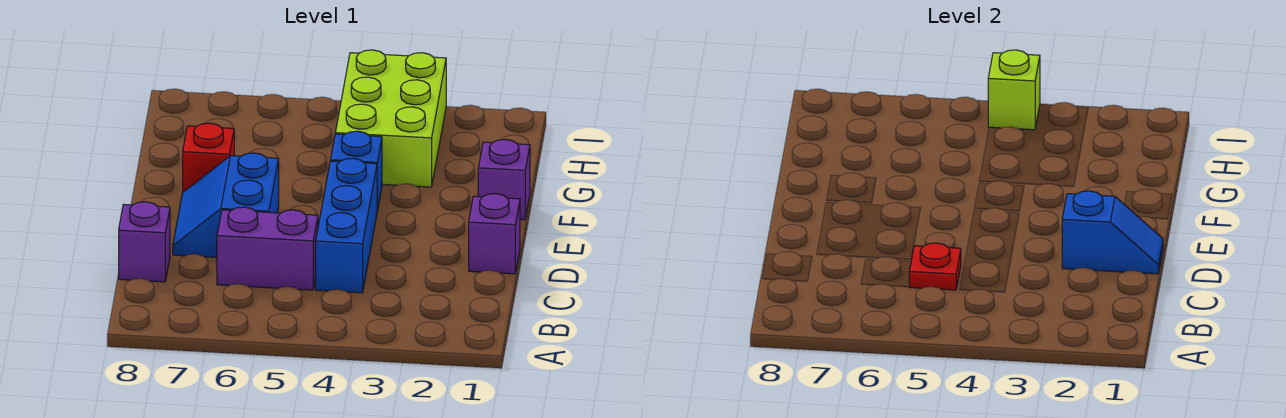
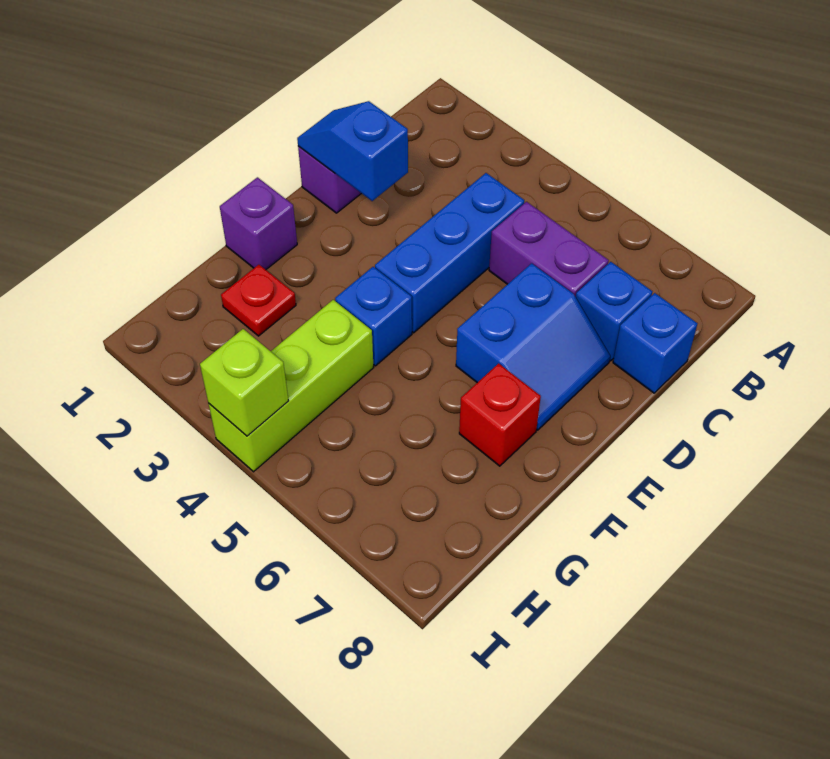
red plate C5 level 2 -> red plate G2 level 1
none -> blue brick C7 level 1
purple brick C8 level 1 -> blue brick C8 level 1
lime brick G3:I4 level 1 -> lime brick G4:I4 level 1

